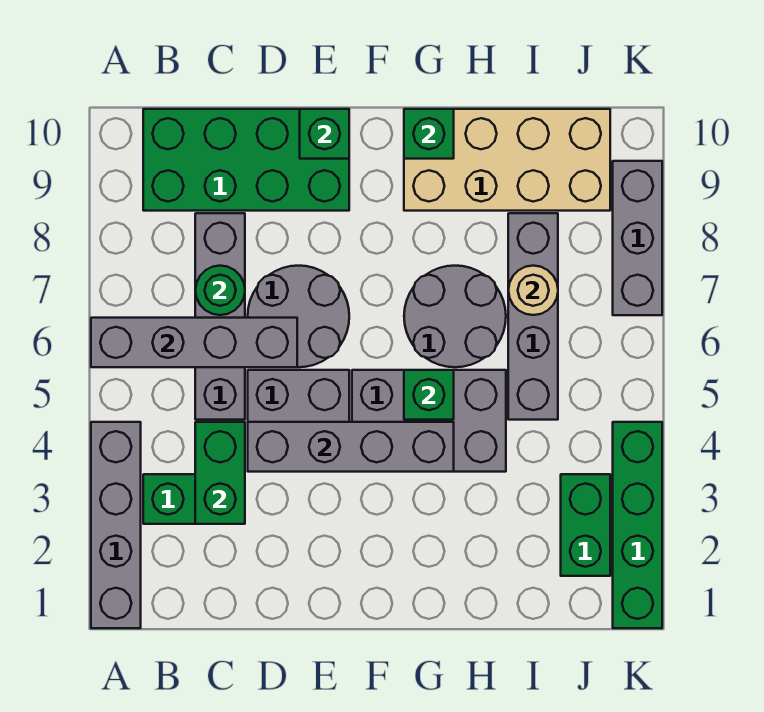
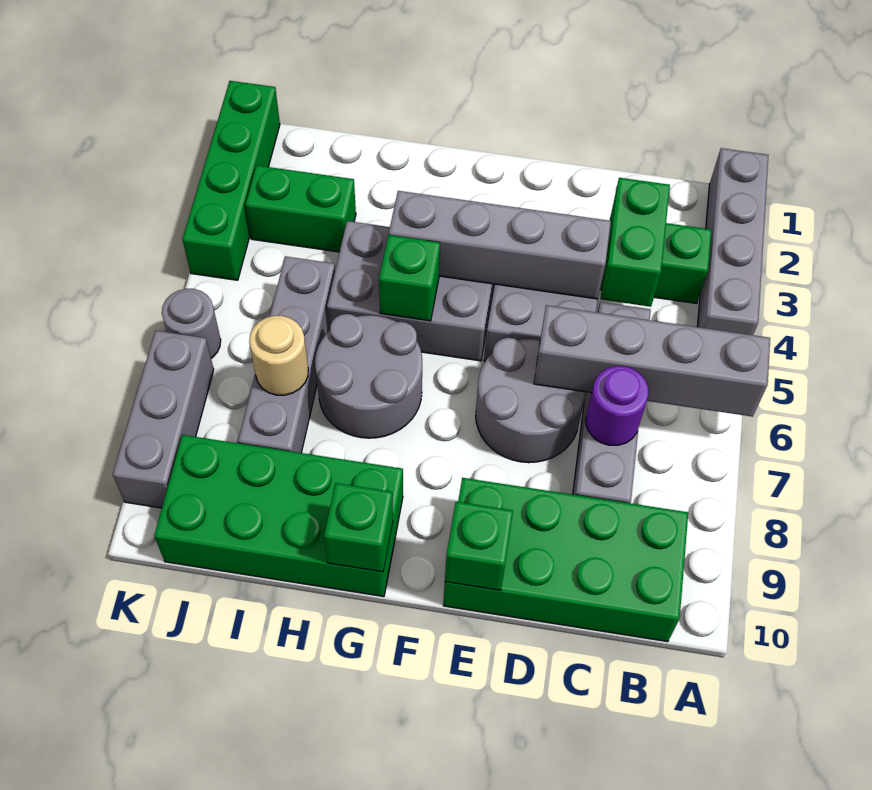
green round brick C7 level 2 -> purple round brick C7 level 2
tan brick G9:J10 level 1 -> green brick G9:J10 level 1
green brick J2:J3 level 1 -> green brick I3:J3 level 1
none -> grey round brick K6 level 1

